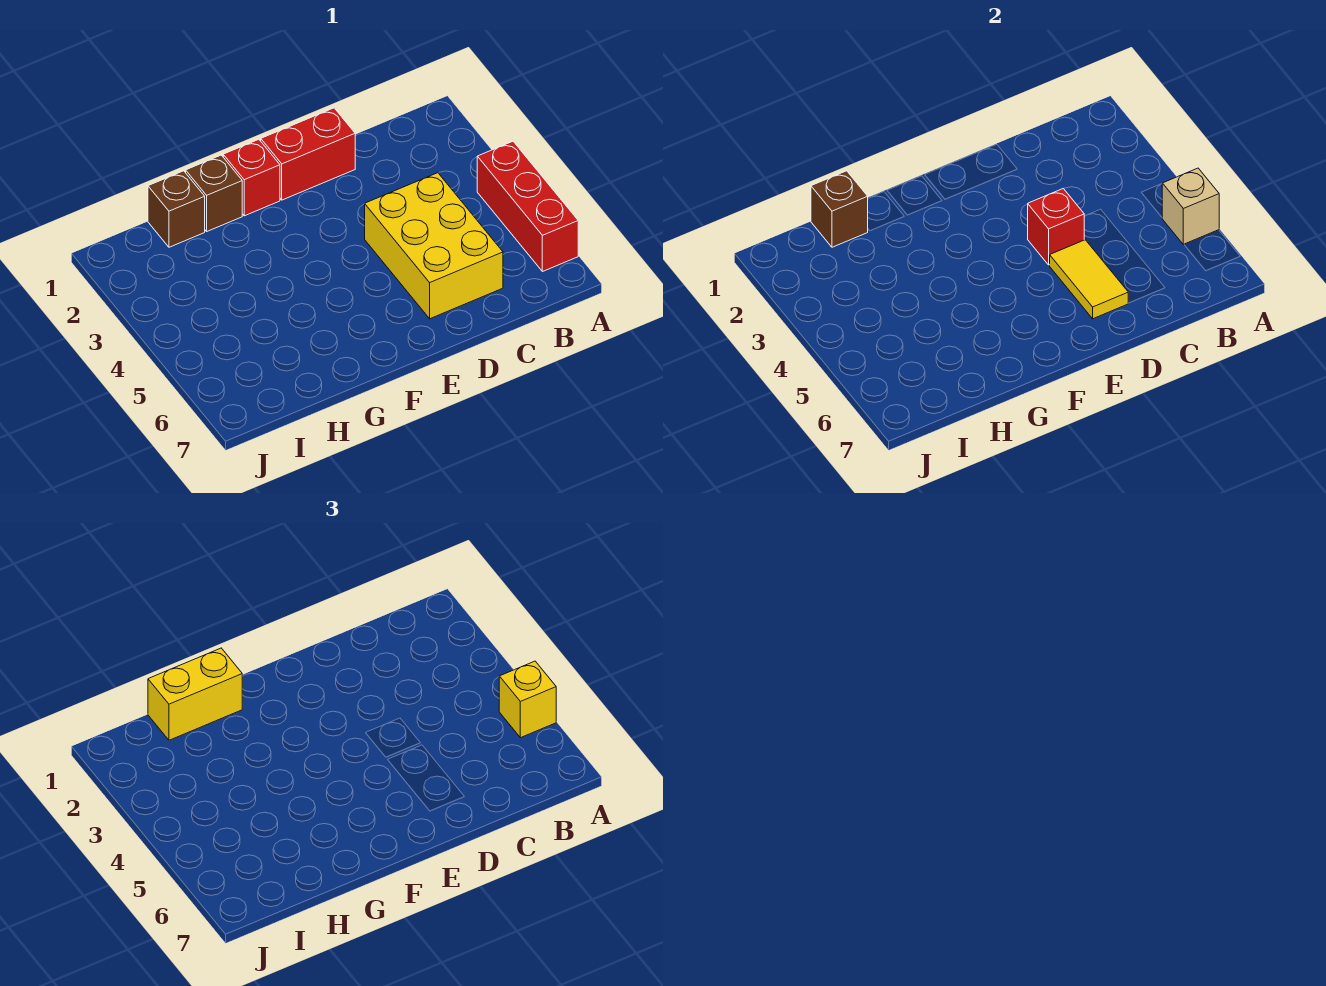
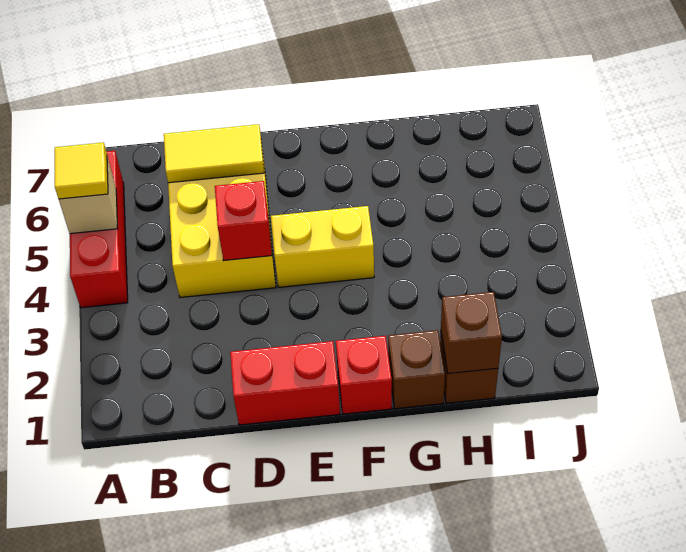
yellow brick A5 level 3 -> yellow tile A5 level 3
yellow tile D5:D6 level 2 -> yellow tile C6:D6 level 2
yellow brick G1:H1 level 3 -> yellow brick E4:F4 level 1

